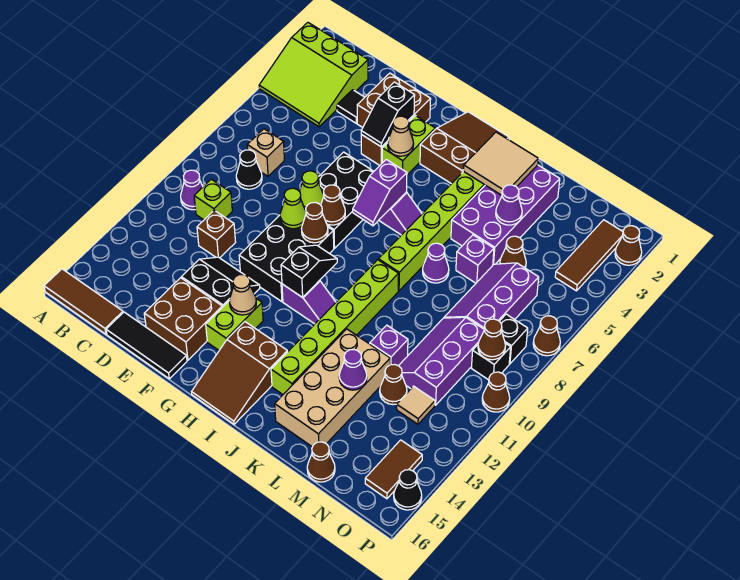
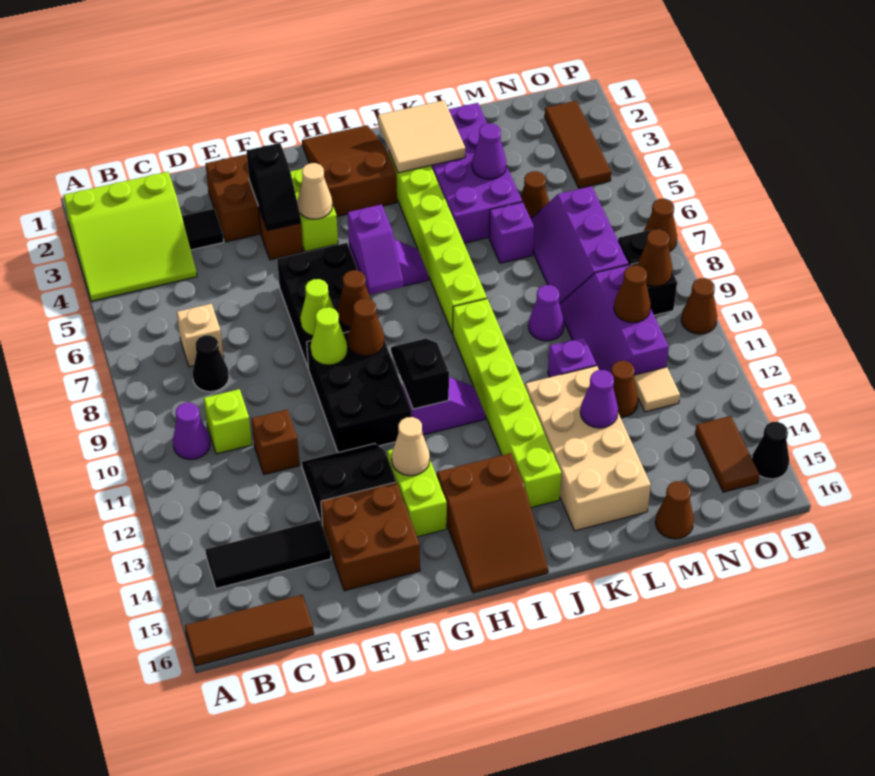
black tile D16:F16 level 1 -> black tile B14:D14 level 1
purple cone K7 level 1 -> purple cone L9 level 1
brown cone P2 level 1 -> brown cone N10 level 2

